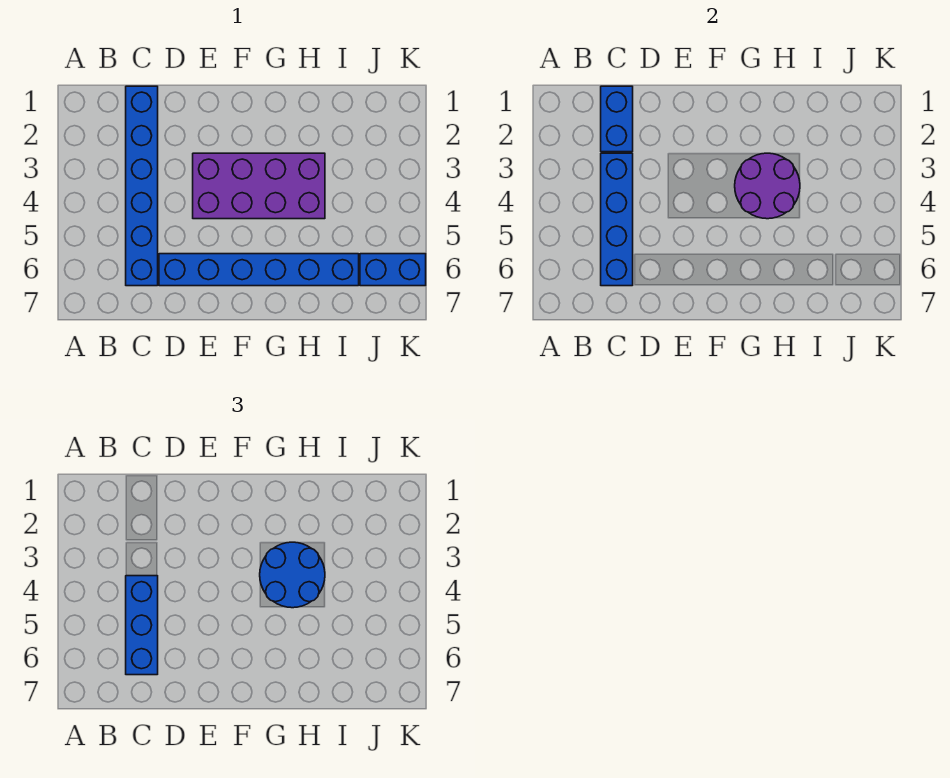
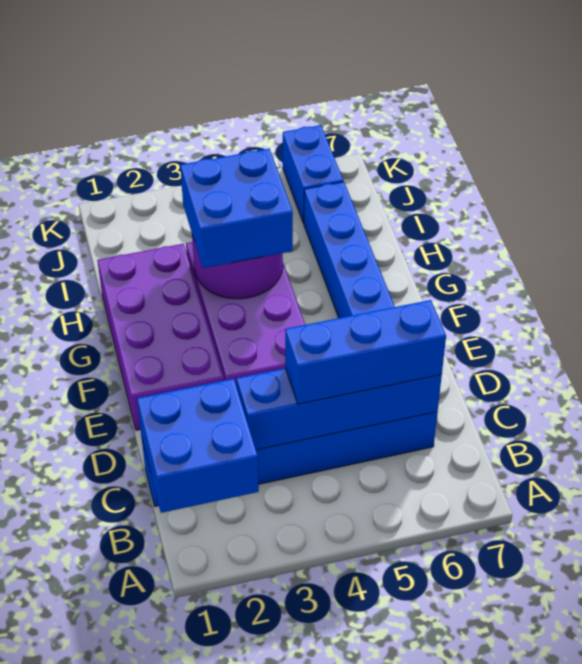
blue brick C1:C2 level 2 -> blue brick B1:C2 level 2
none -> purple brick E1:H2 level 1
blue round brick G3:H4 level 3 -> blue brick G3:H4 level 3

